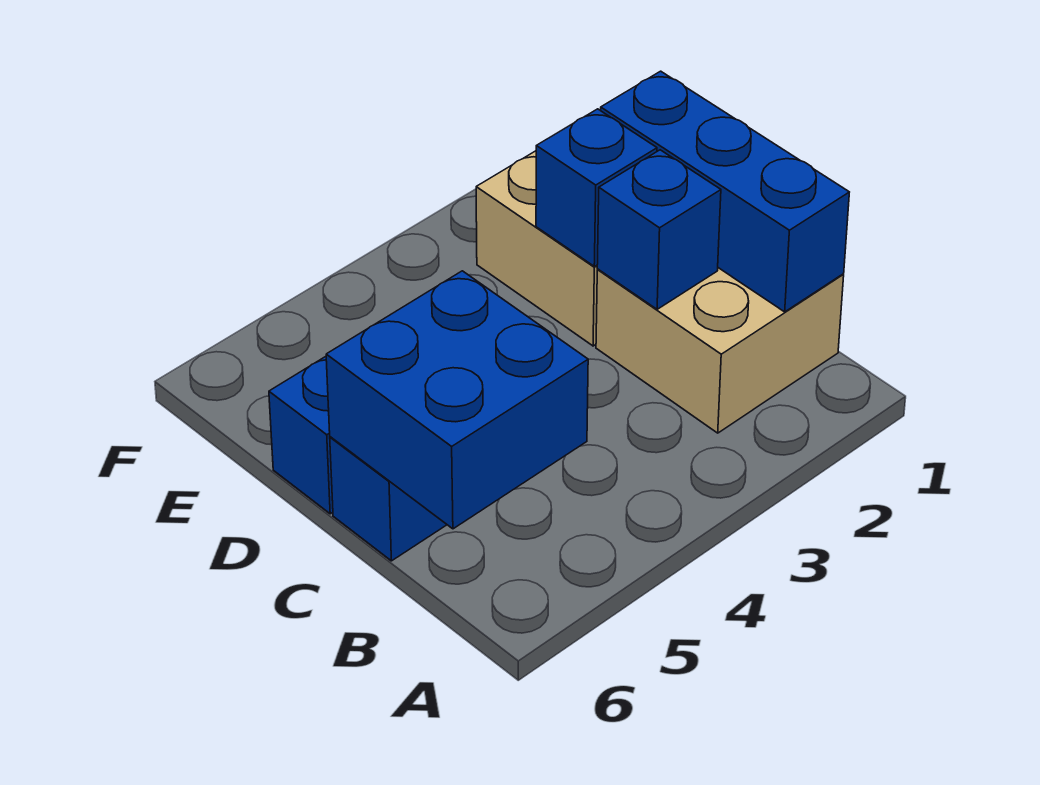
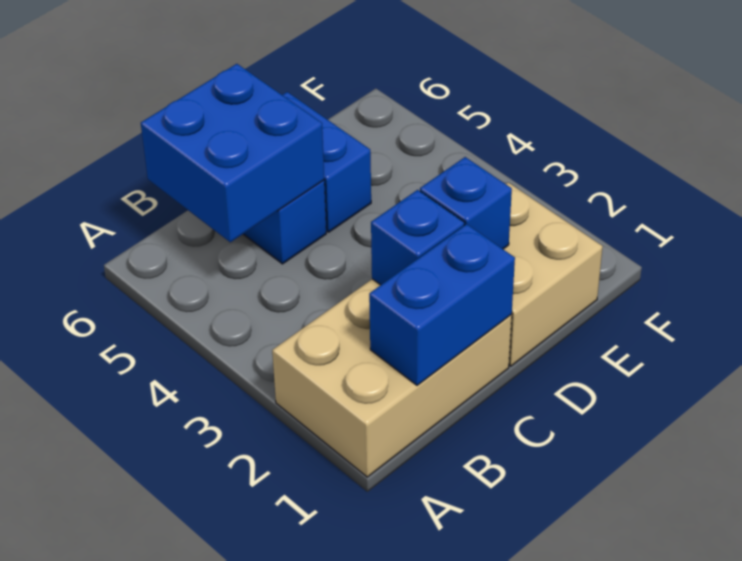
tan brick B1:C2 level 1 -> tan brick A1:C2 level 1
blue brick B1:D1 level 2 -> blue brick B1:C1 level 2

